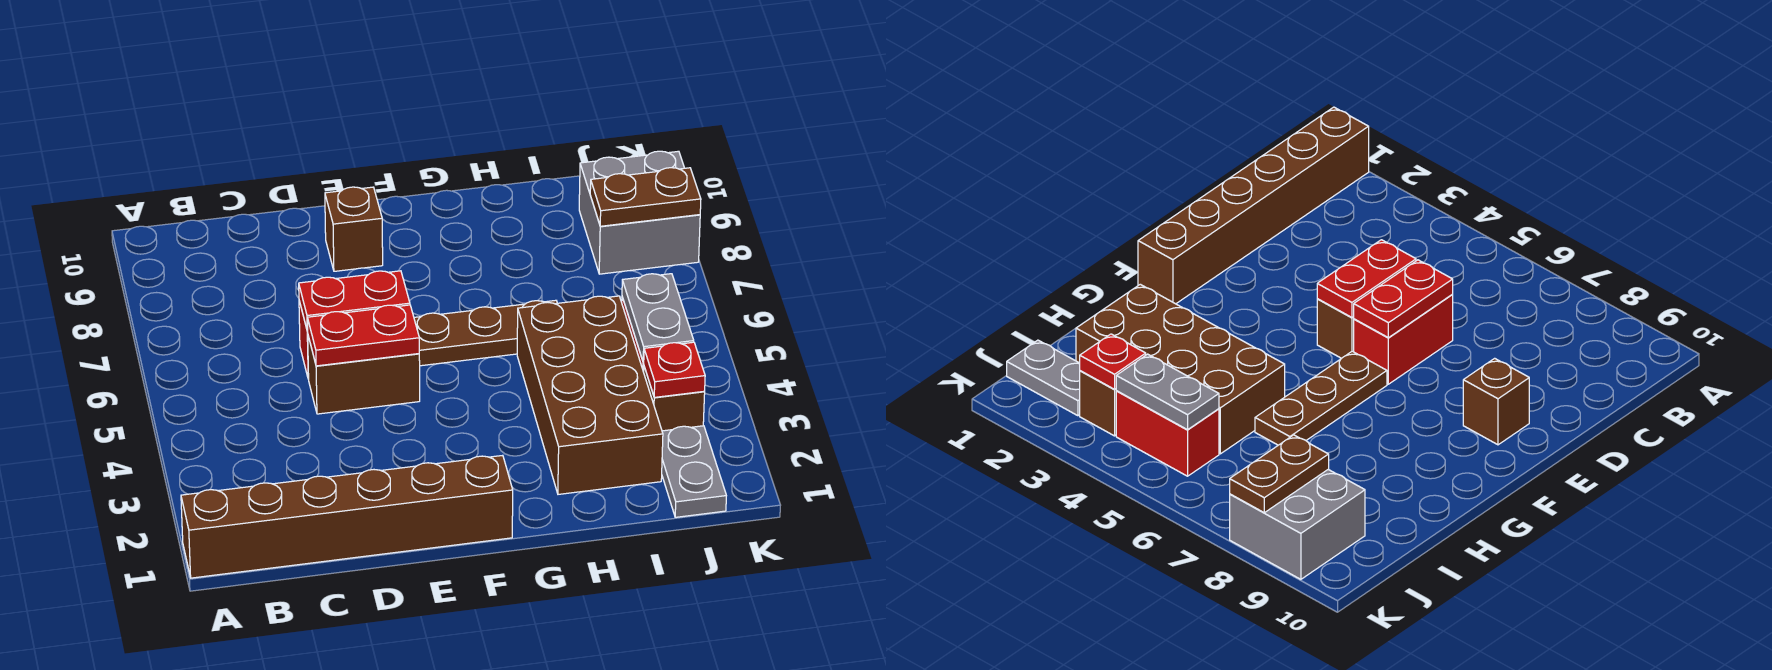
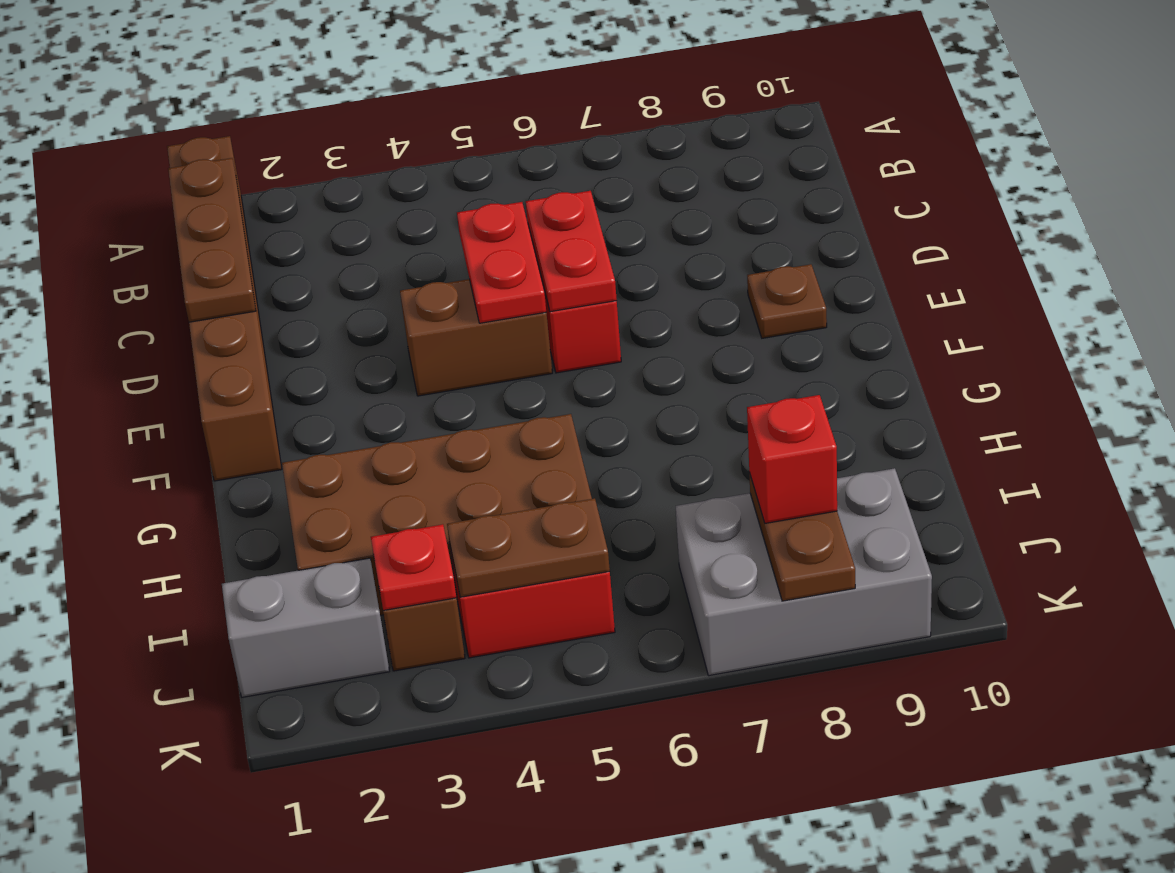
brown brick D5:E5 level 1 -> brown brick E4:E5 level 1
brown brick E9 level 1 -> brown plate E9 level 1
brown plate F6:H6 level 1 -> brown plate B1:D1 level 2
grey plate J1:J2 level 1 -> grey brick J1:J2 level 1
grey plate J4:J5 level 2 -> brown plate J4:J5 level 2
grey brick J8:K9 level 1 -> grey brick J7:K9 level 1
none -> red brick J8 level 3

